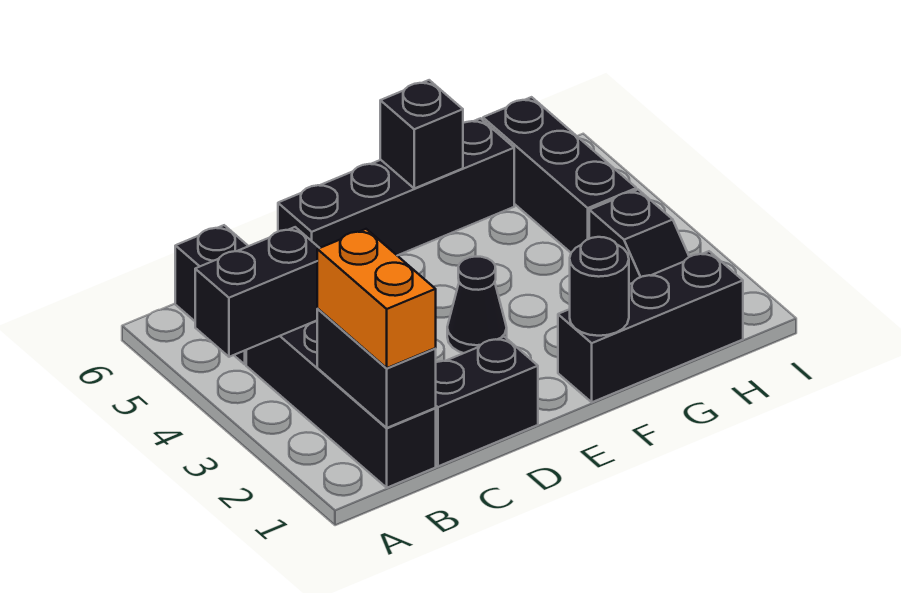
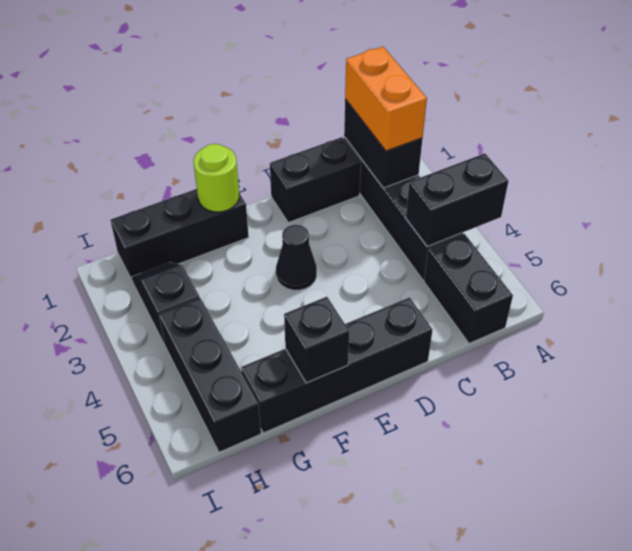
black round brick F1 level 2 -> lime round brick F1 level 2

